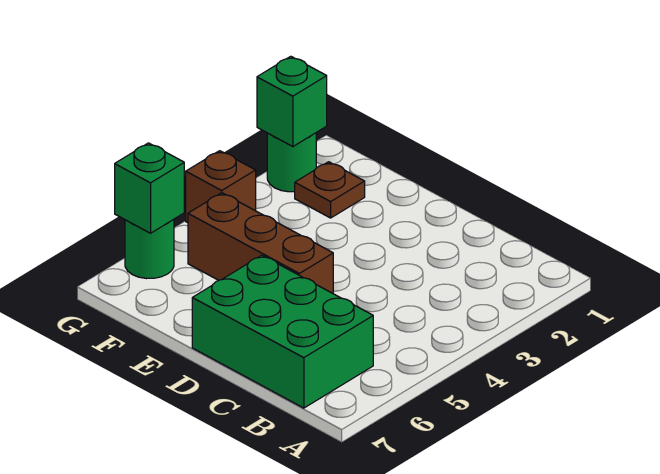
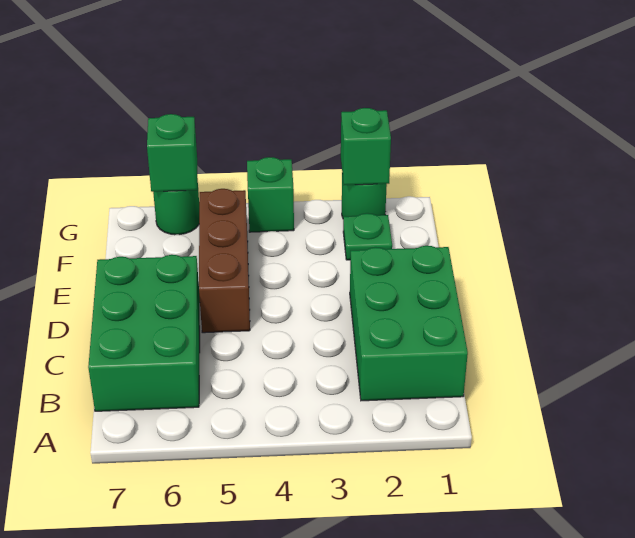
none -> green brick B1:D2 level 1
brown plate F2 level 1 -> green plate F2 level 1
brown brick G4 level 1 -> green brick G4 level 1

